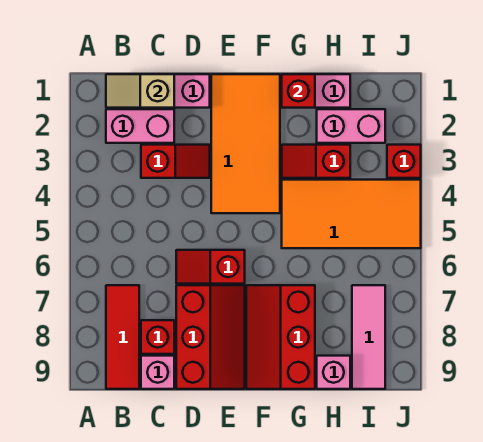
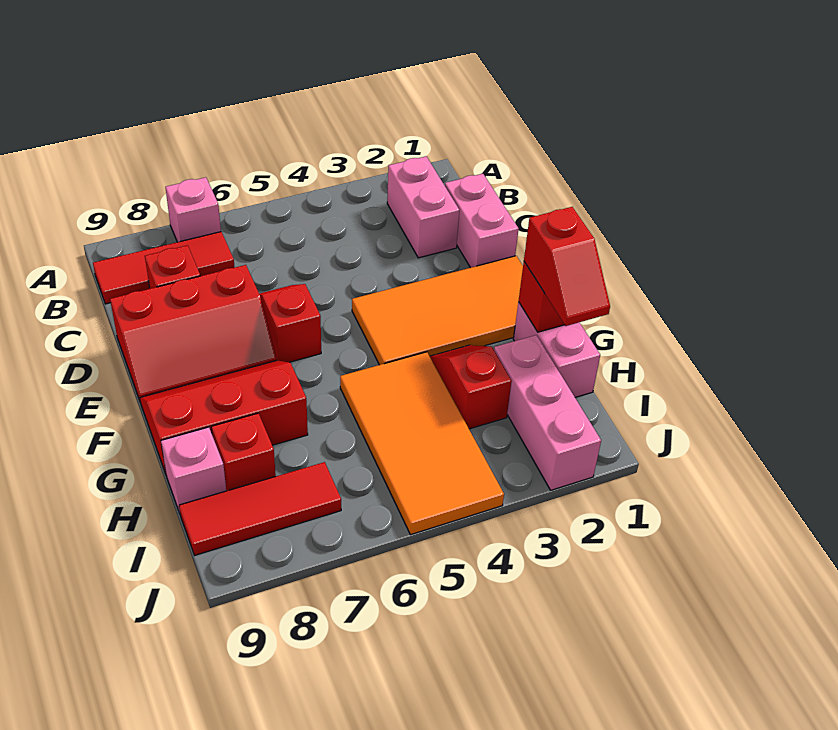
tan slope B1:C1 level 2 top C -> none
red slope C3:D3 level 1 top C -> red slope G1:H1 level 3 top G
pink brick C9 level 1 -> pink brick A7 level 1
pink brick H2:I2 level 1 -> pink brick H2:J2 level 1
pink tile I7:I9 level 1 -> red tile I7:I9 level 1
red brick J3 level 1 -> red brick H8 level 1

